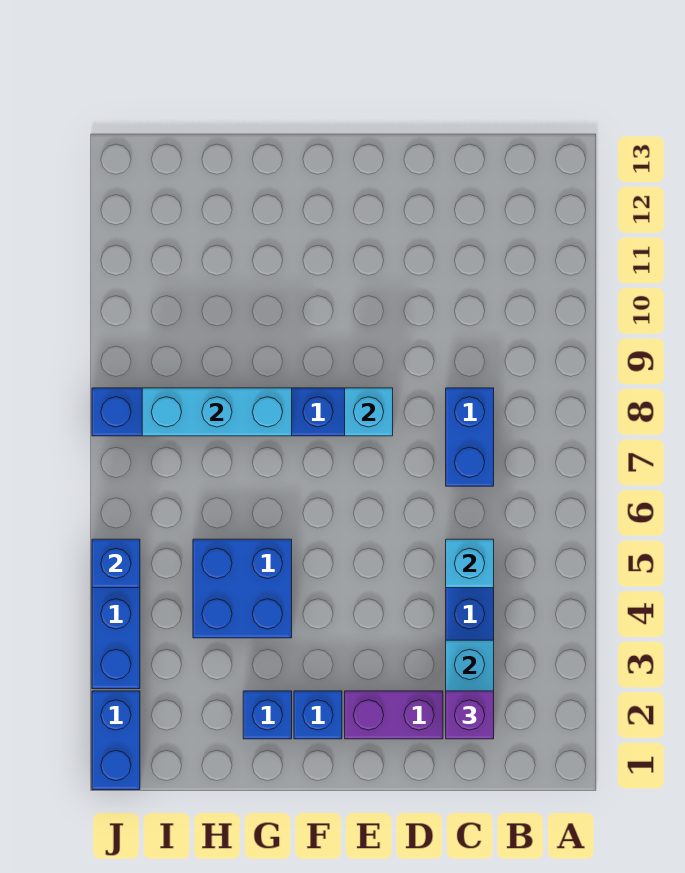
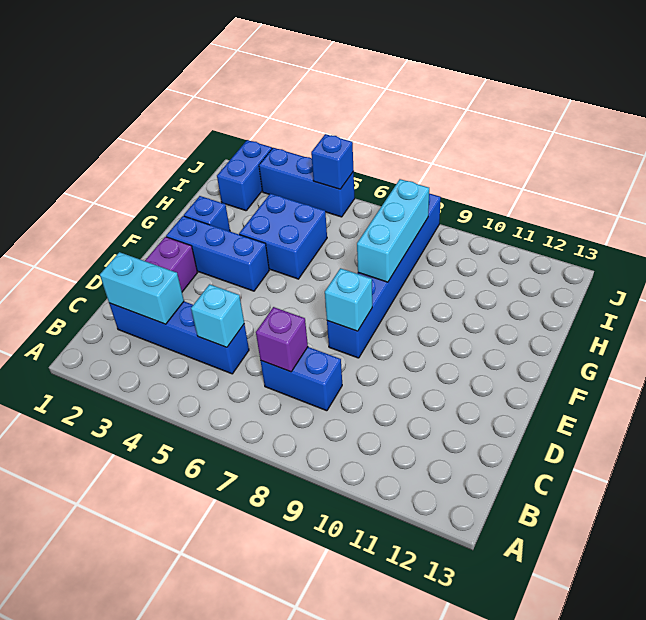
purple brick C2 level 3 -> purple brick C7 level 2
blue brick F2 level 1 -> blue brick F2:F4 level 1
blue brick J1:J2 level 1 -> blue brick I2:J2 level 1

